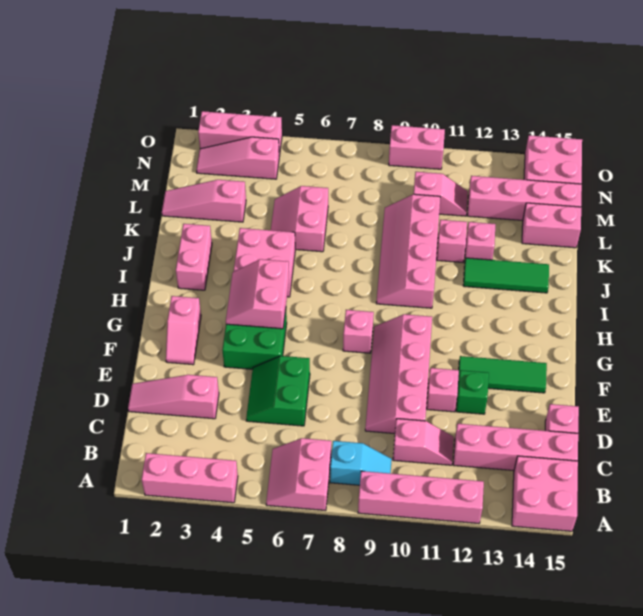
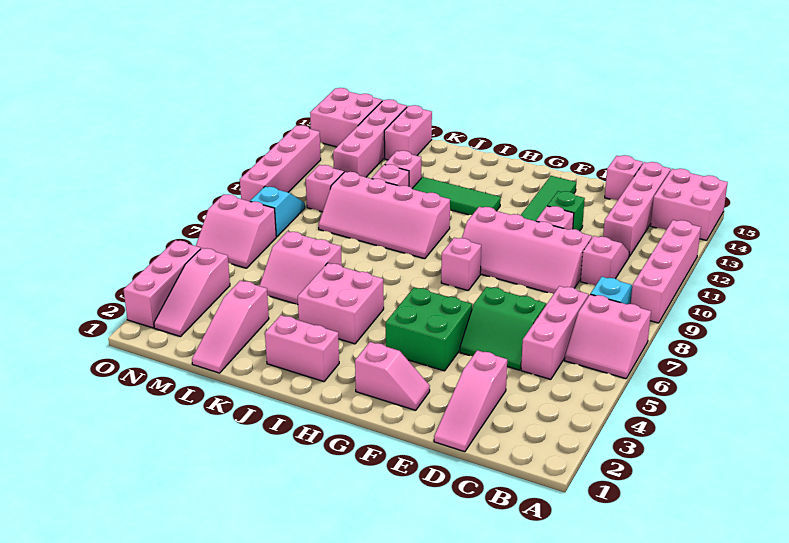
pink brick A2:A4 level 1 -> pink brick C5:C7 level 1
pink slope G4:H5 level 2 top 5 -> pink slope N6:O7 level 1 top 7
green tile J12:J14 level 1 -> green tile H12:J12 level 1
none -> cyan slope N8:N9 level 1 top 8
pink brick O9:O10 level 1 -> pink brick O9:O12 level 1

